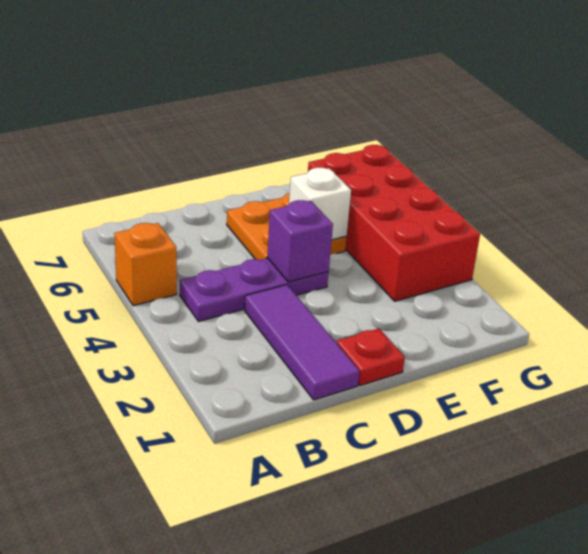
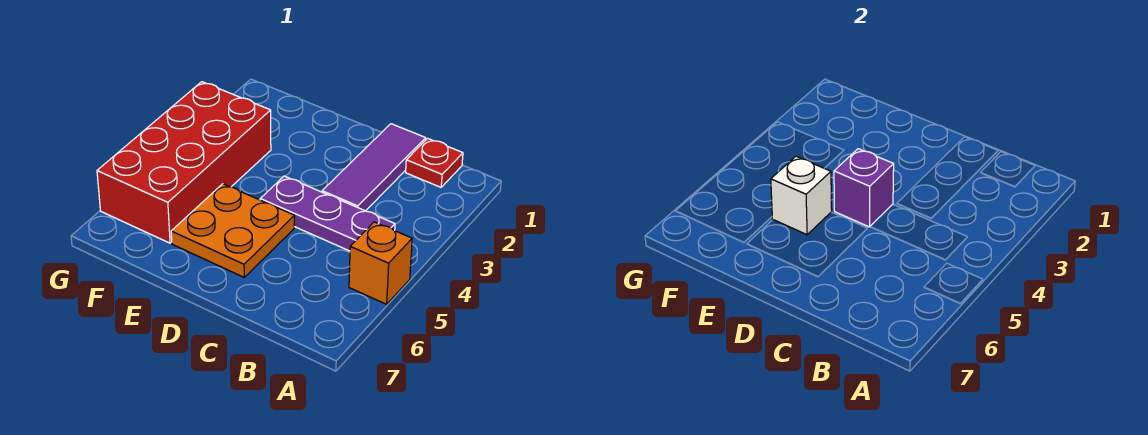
red plate D1 level 1 -> red plate B1 level 1

